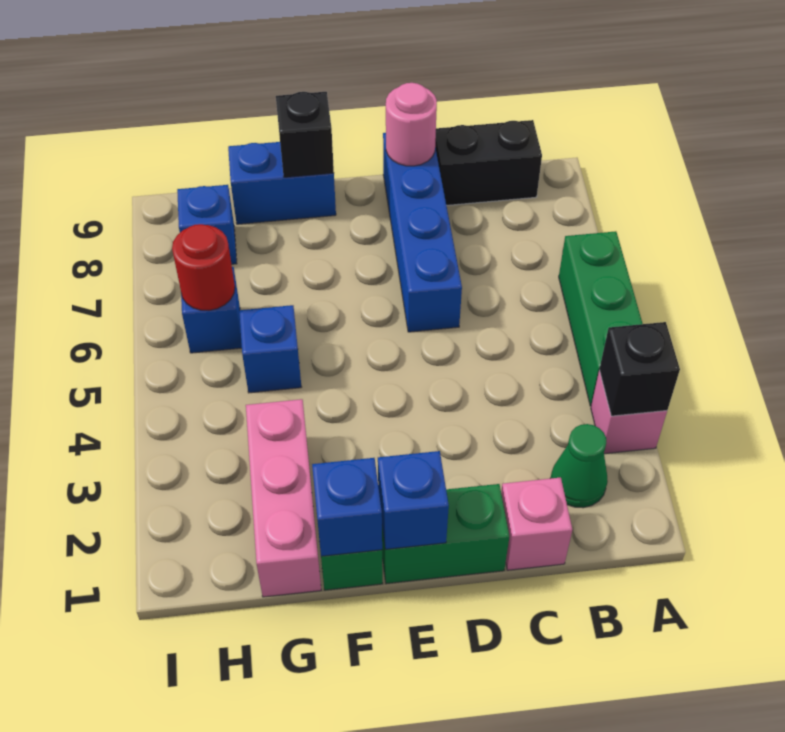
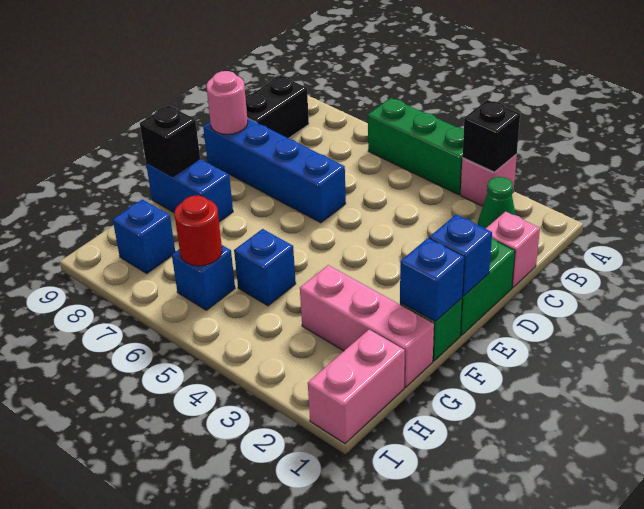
blue brick F9:G9 level 1 -> blue brick F8:F9 level 1
none -> pink brick H1:I1 level 1

